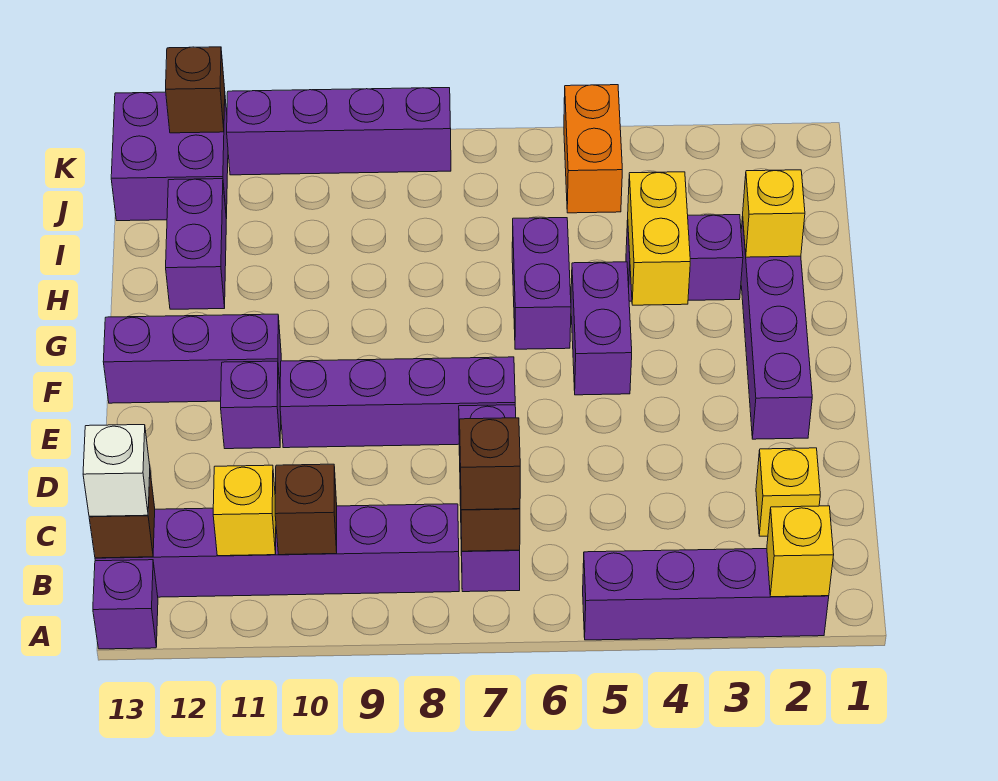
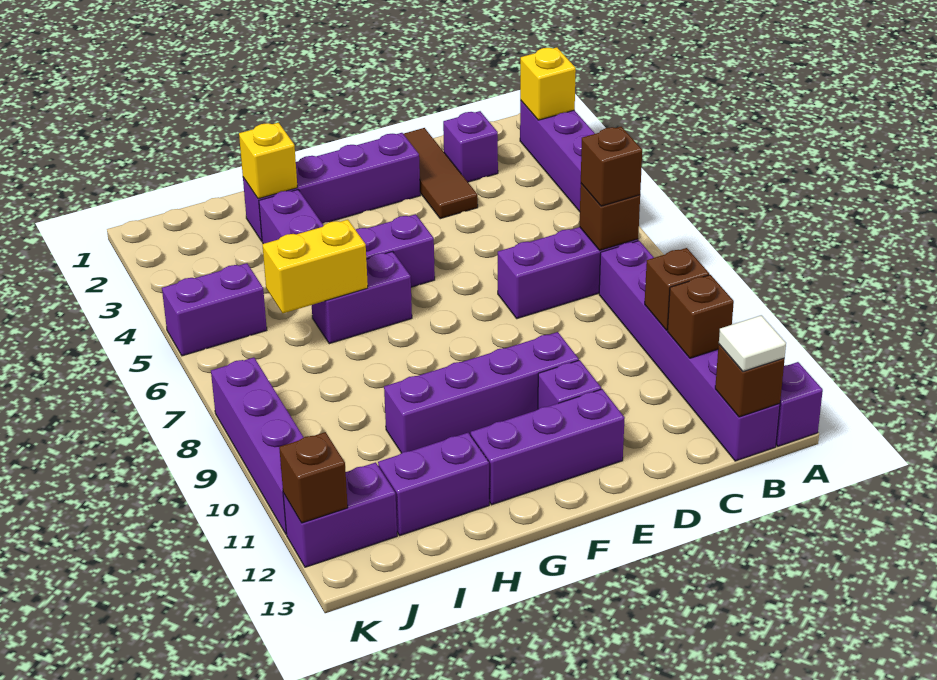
yellow brick B11 level 2 -> brown brick B11 level 2
white brick B13 level 3 -> white tile B13 level 3
yellow brick C2 level 1 -> purple brick C2 level 1
none -> brown tile D1:D3 level 1
purple brick E7:E10 level 1 -> purple brick E10:H10 level 1
purple brick F11:F13 level 1 -> purple brick E12:G12 level 1
yellow brick G4:H4 level 2 -> yellow brick H6:I6 level 2
orange brick J5:K5 level 1 -> purple brick J5:K5 level 1
purple brick J12:K13 level 1 -> purple brick J12:K12 level 1

